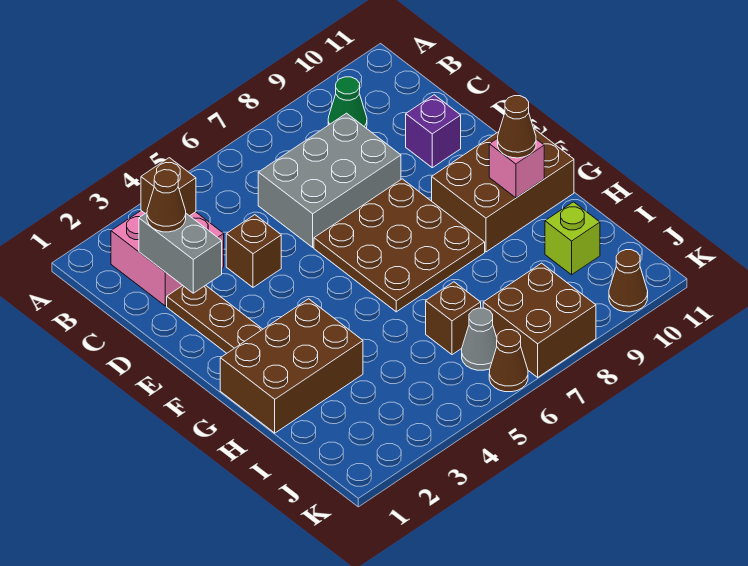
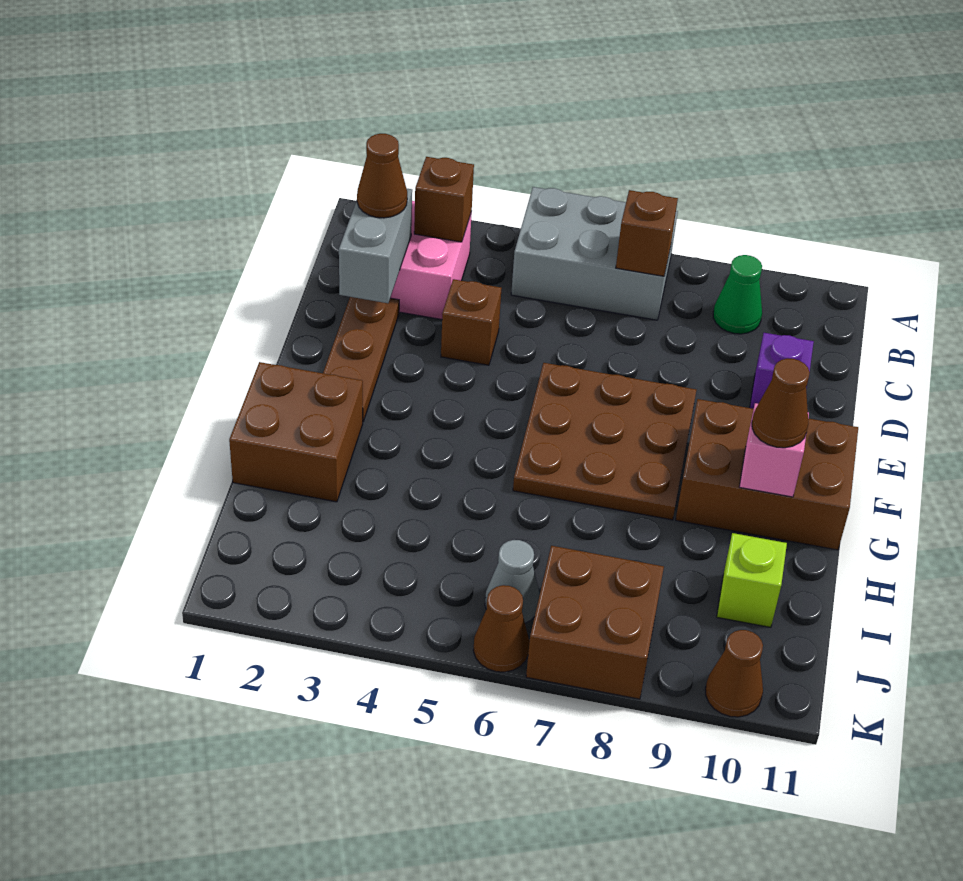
grey brick C6:D8 level 1 -> grey brick A5:B7 level 1
brown brick G1:H3 level 1 -> brown brick G1:H2 level 1
brown brick I6 level 1 -> brown brick B7 level 2

